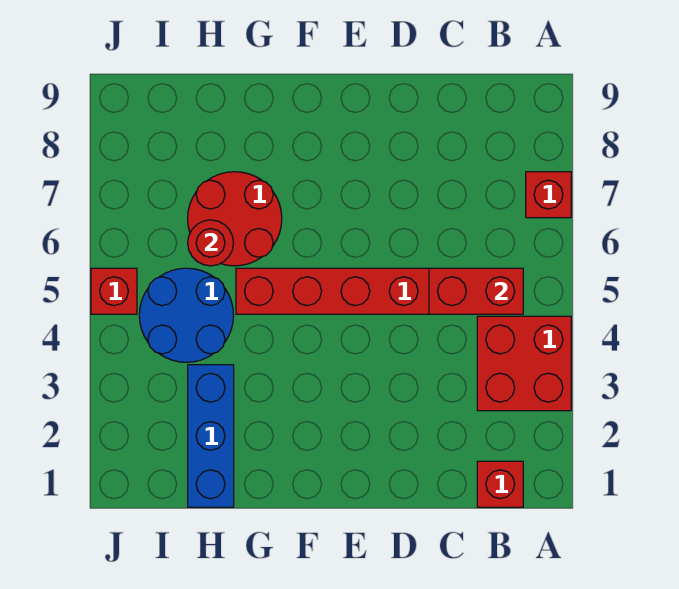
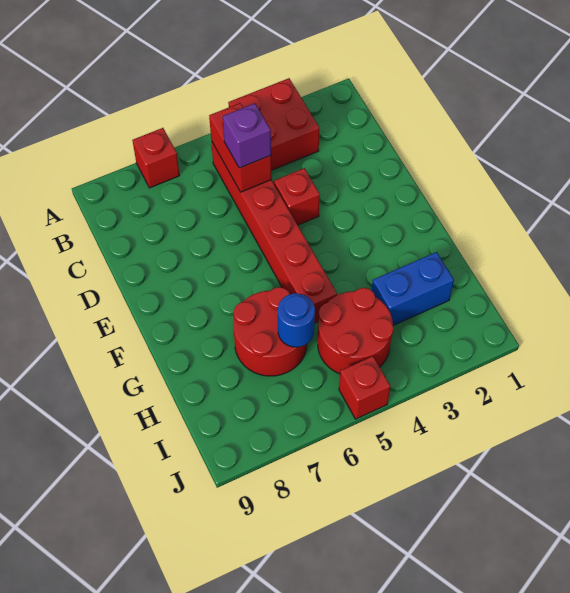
red brick B1 level 1 -> red brick D4 level 1
none -> purple brick C5 level 3
blue brick H1:H3 level 1 -> blue brick H2:H3 level 1
blue round brick H4:I5 level 1 -> red round brick H4:I5 level 1
red round brick H6 level 2 -> blue round brick H6 level 2

